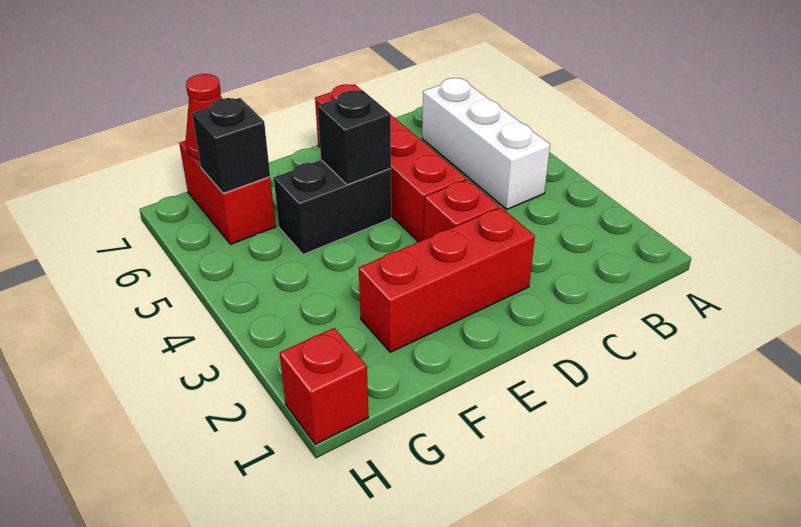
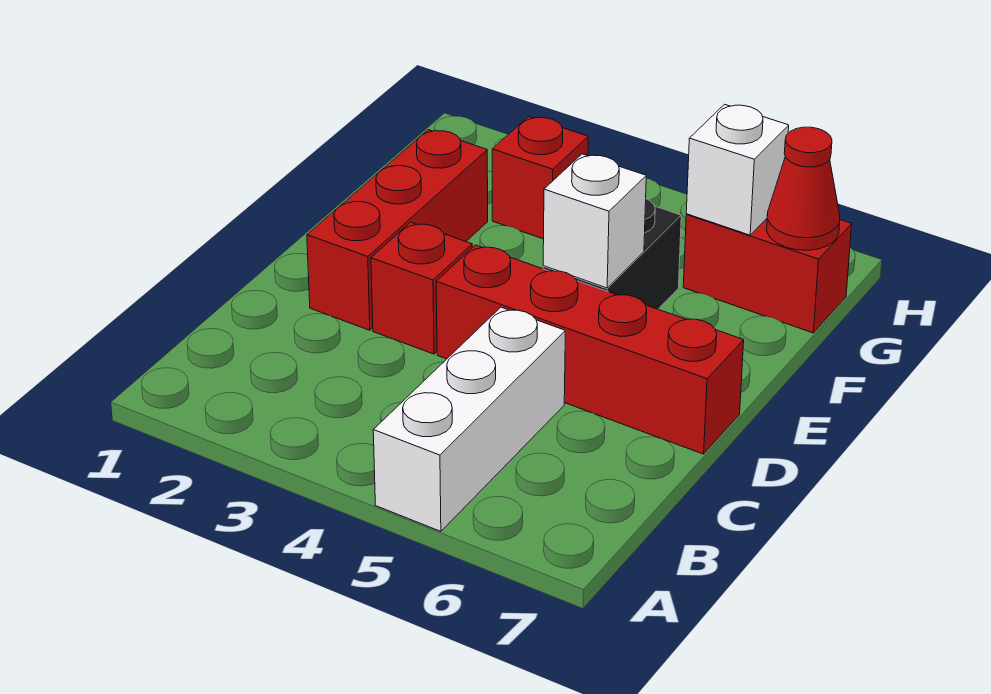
white brick B4:B6 level 1 -> white brick A5:C5 level 1
black brick E5 level 2 -> white brick E5 level 2
black brick G6 level 2 -> white brick G6 level 2
red brick H1 level 1 -> red brick G3 level 1

